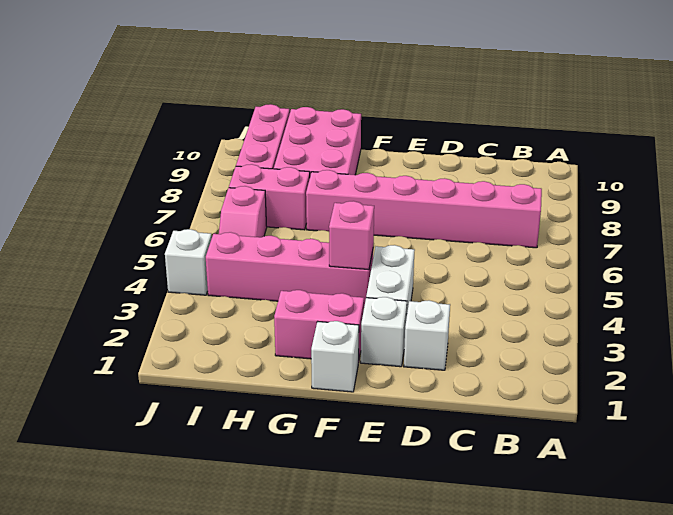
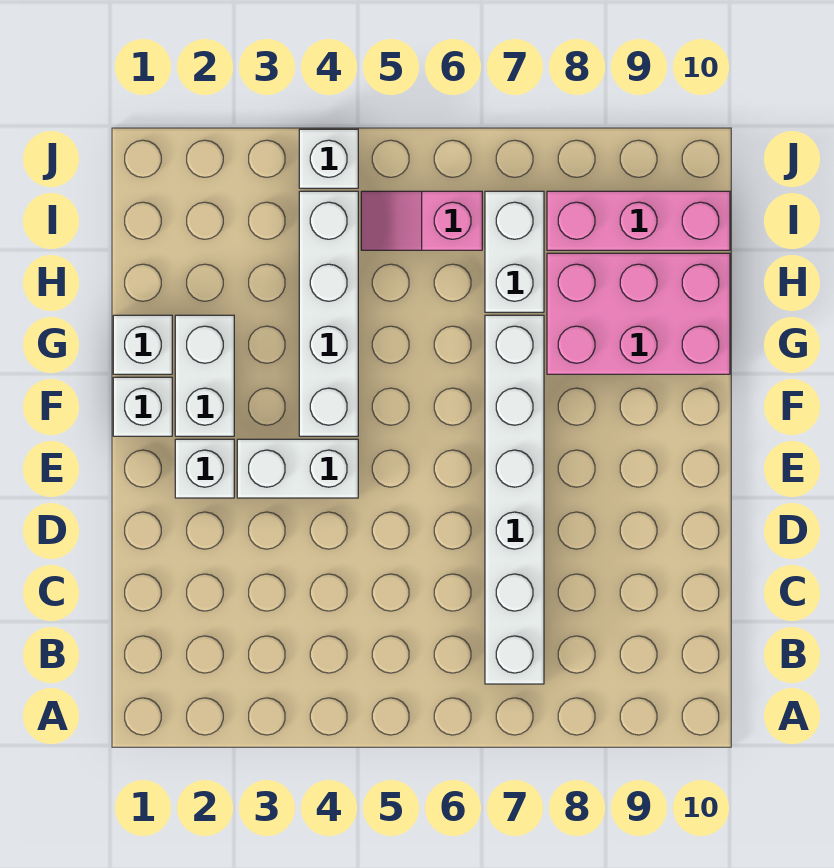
pink brick B7:G7 level 1 -> white brick B7:G7 level 1
white brick D2 level 1 -> white brick G1 level 1
pink brick F2:G2 level 1 -> white brick F2:G2 level 1
pink brick F4:I4 level 1 -> white brick F4:I4 level 1
pink brick F4 level 2 -> none
pink brick H7:I7 level 1 -> white brick H7:I7 level 1

